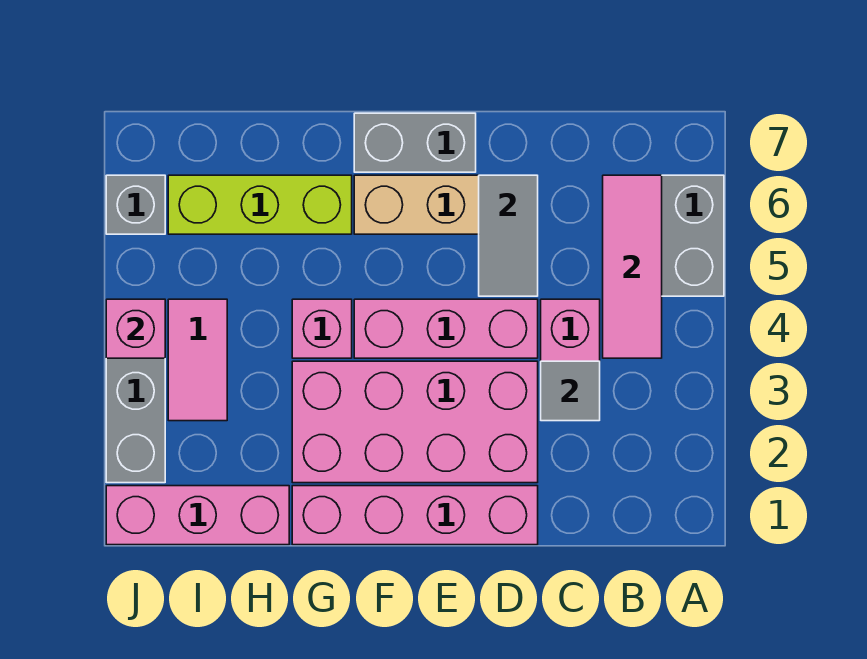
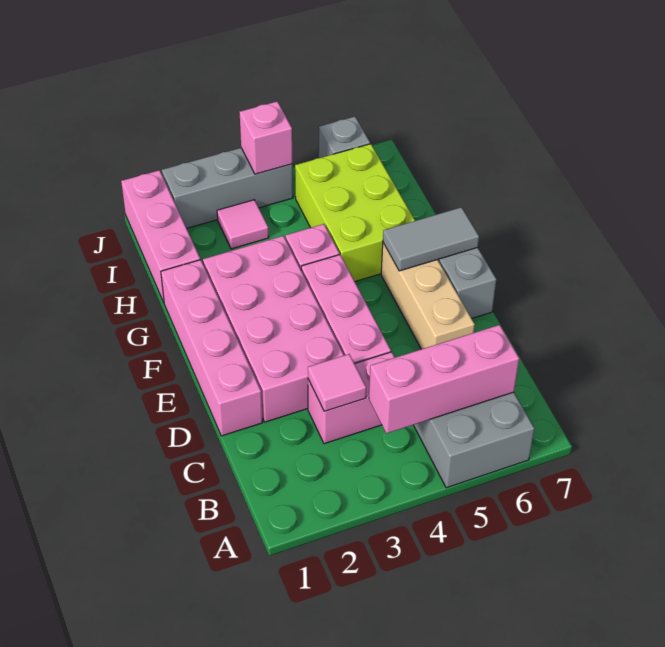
pink tile B4:B6 level 2 -> pink brick B4:B6 level 2
grey tile C3 level 2 -> pink tile C3 level 2
grey tile D5:D6 level 2 -> grey tile F6:F7 level 2
lime brick G6:I6 level 1 -> lime brick G5:I6 level 1
pink tile I3:I4 level 1 -> pink tile I3 level 1

